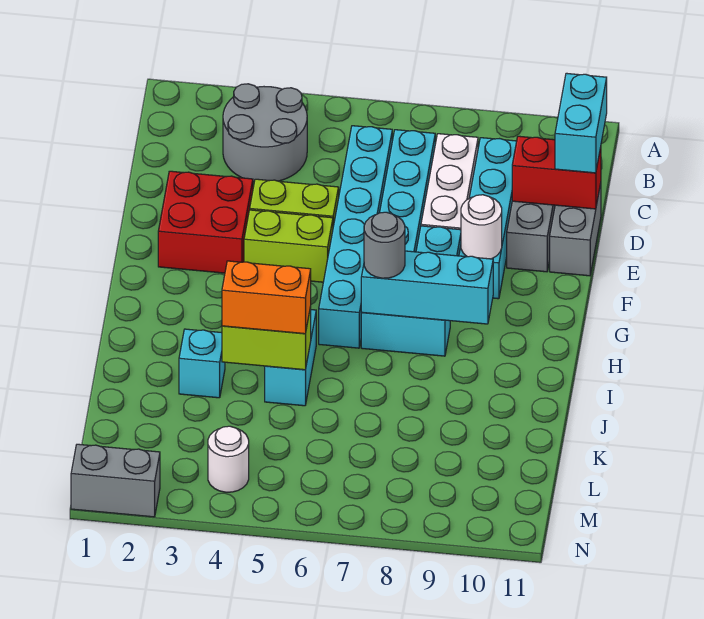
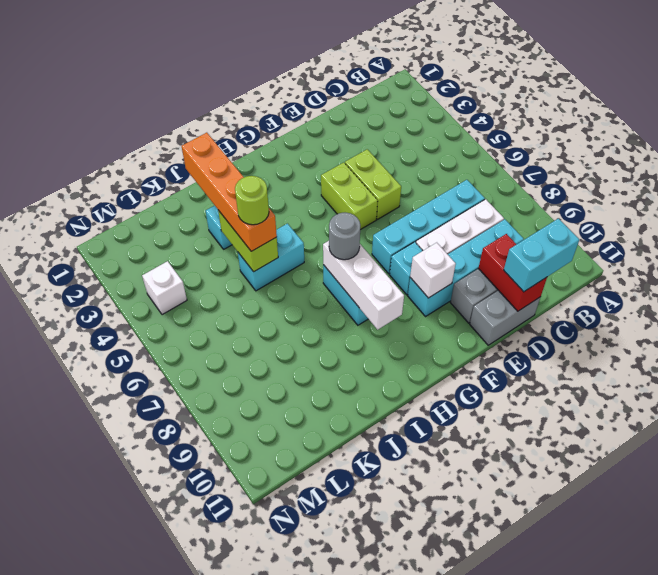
grey round brick B3:C4 level 1 -> none
cyan brick C6:H6 level 1 -> none
red brick E2:F3 level 1 -> none
white round brick F9 level 2 -> white brick F9 level 2
cyan brick H7:H9 level 2 -> white brick H7:H9 level 2
orange brick J4:J5 level 3 -> orange brick J2:J5 level 3
none -> lime round brick J5 level 4
white round brick M4 level 1 -> white brick M4 level 1
grey brick N1:N2 level 1 -> none

